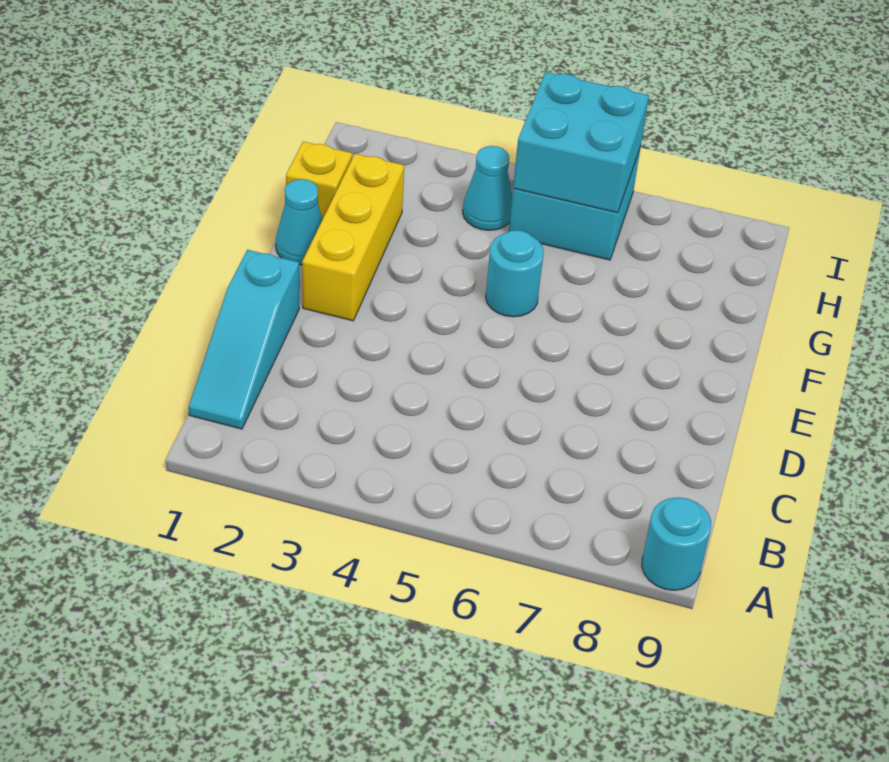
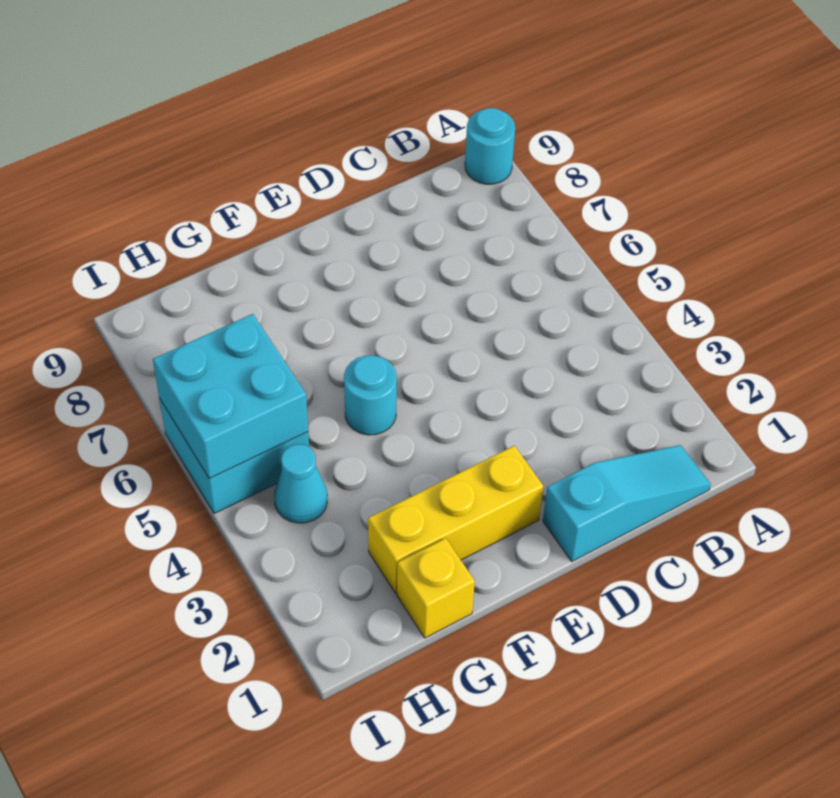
cyan cone F1 level 1 -> none

